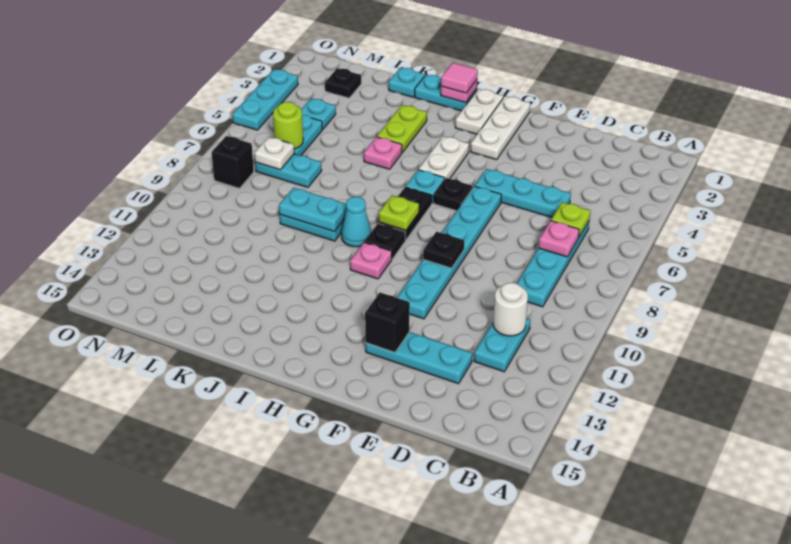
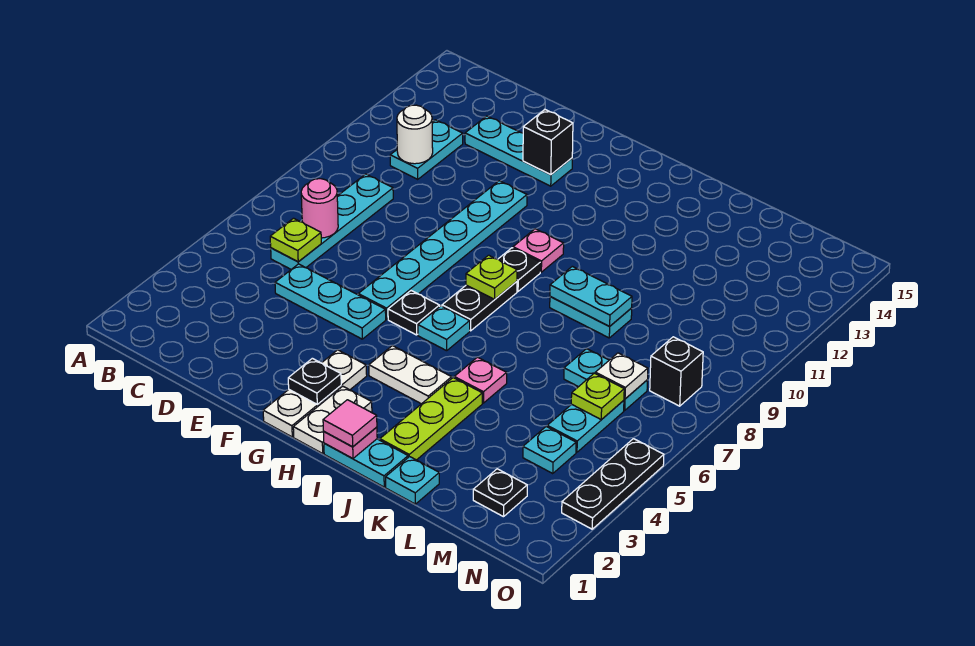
pink plate C7 level 2 -> pink round brick C7 level 2
black plate F9 level 2 -> black plate G2 level 2
white plate H4:H5 level 1 -> white plate H4:I4 level 1
cyan cone I9 level 1 -> none
lime plate J3:J4 level 1 -> lime plate J2:J4 level 1
lime round brick M6 level 2 -> lime plate M6 level 2
cyan plate O3:O5 level 1 -> black plate O3:O5 level 1

